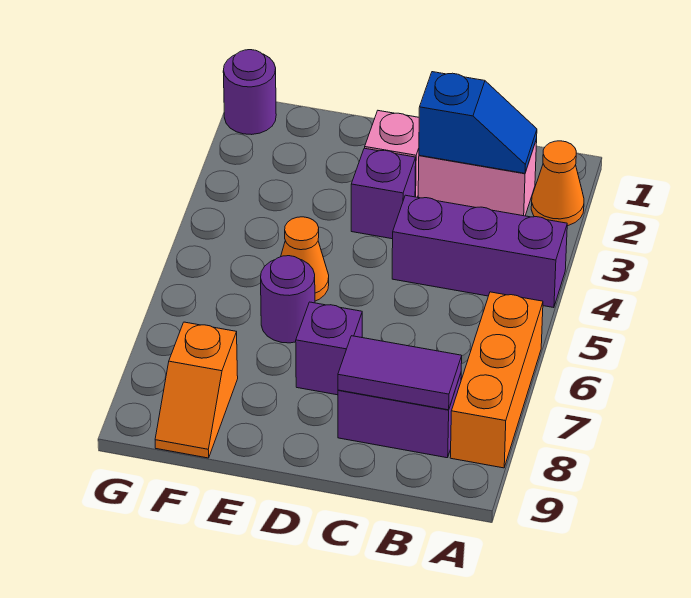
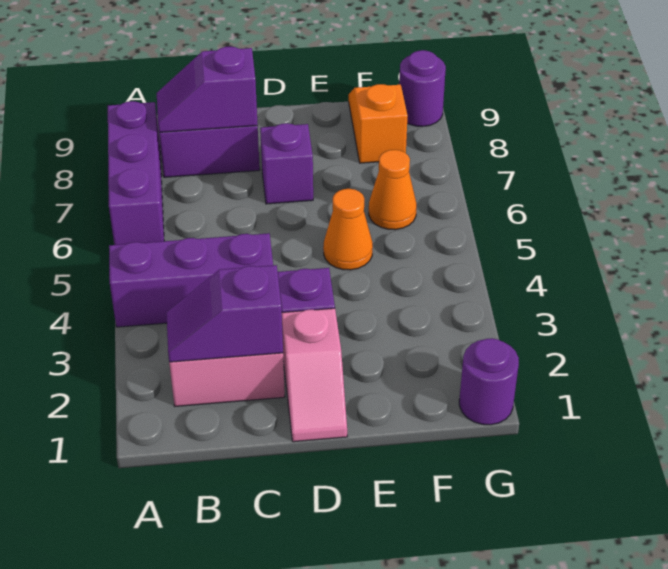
orange cone A2 level 1 -> orange cone F6 level 1
orange brick A6:A8 level 1 -> purple brick A6:A8 level 1
blue slope B2:C2 level 2 top C -> purple slope B2:C2 level 2 top C
purple tile B8:C8 level 2 -> purple slope B8:C8 level 2 top C
purple round brick E6 level 1 -> purple round brick G9 level 1

